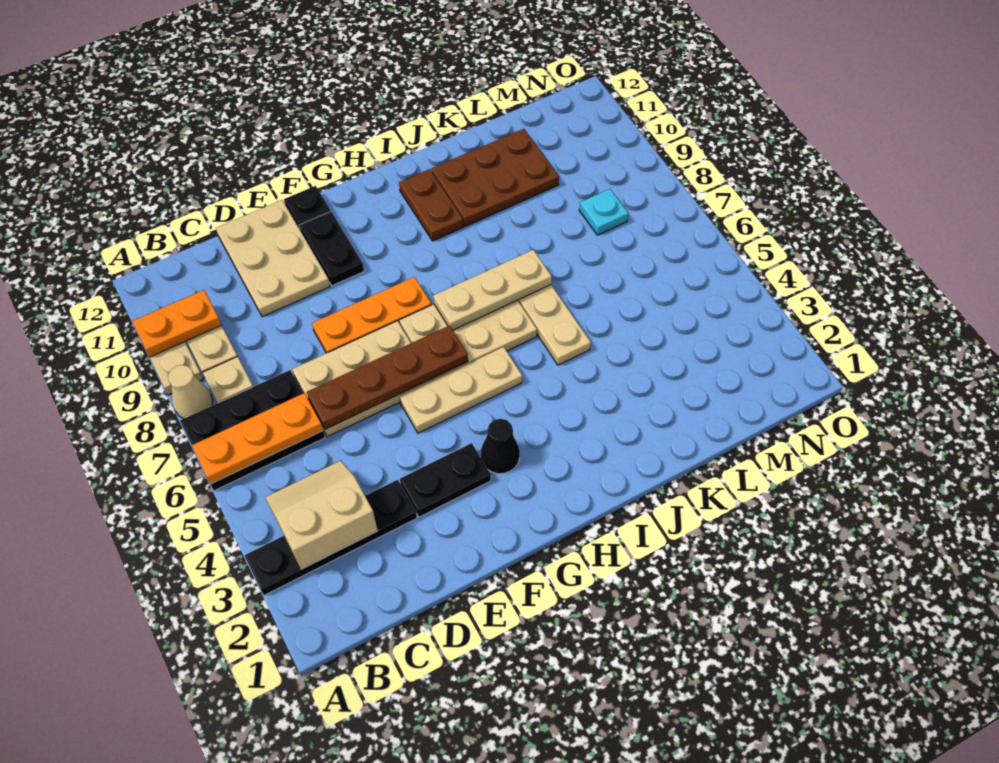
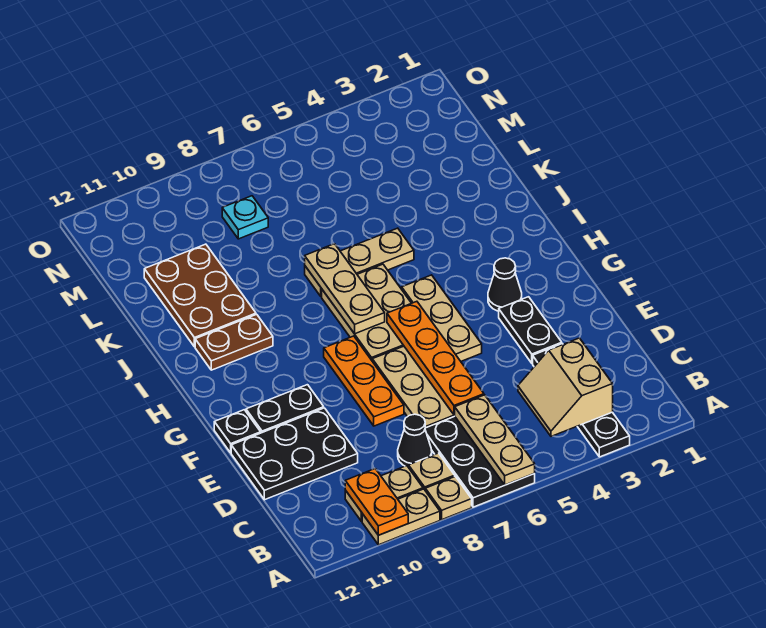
orange plate A6:C6 level 2 -> tan plate A6:C6 level 2
tan cone A8 level 1 -> tan plate A8 level 1
none -> black cone C8 level 1
brown plate D6:G6 level 2 -> orange plate D6:G6 level 2
tan plate D10:E12 level 1 -> black plate D10:E12 level 1

